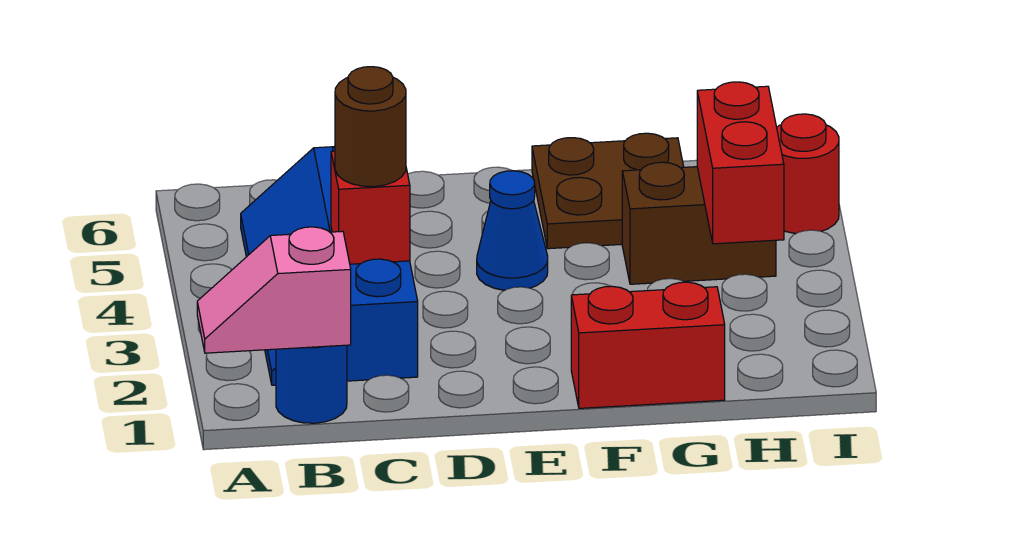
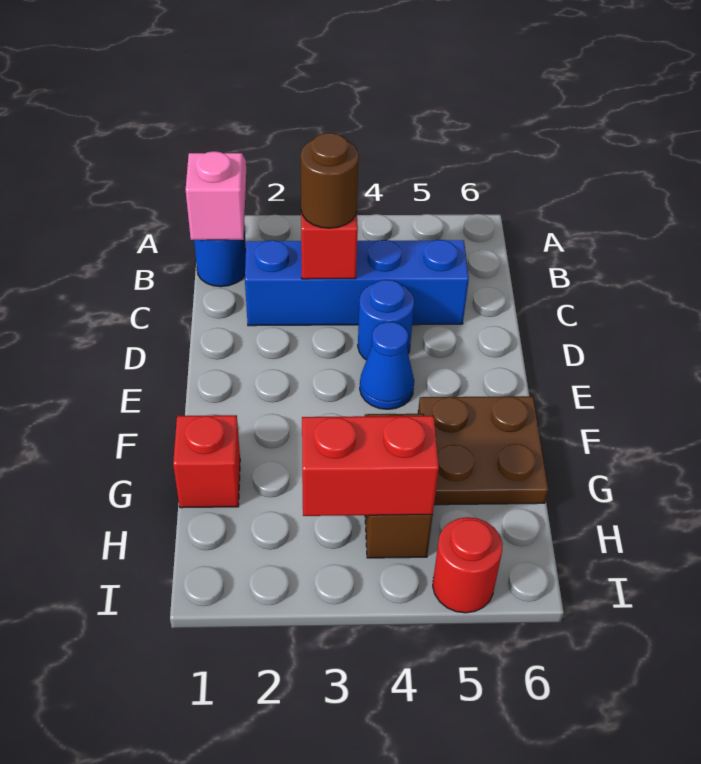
none -> blue round brick D4 level 1
red brick F1:G1 level 1 -> red brick G1 level 1

